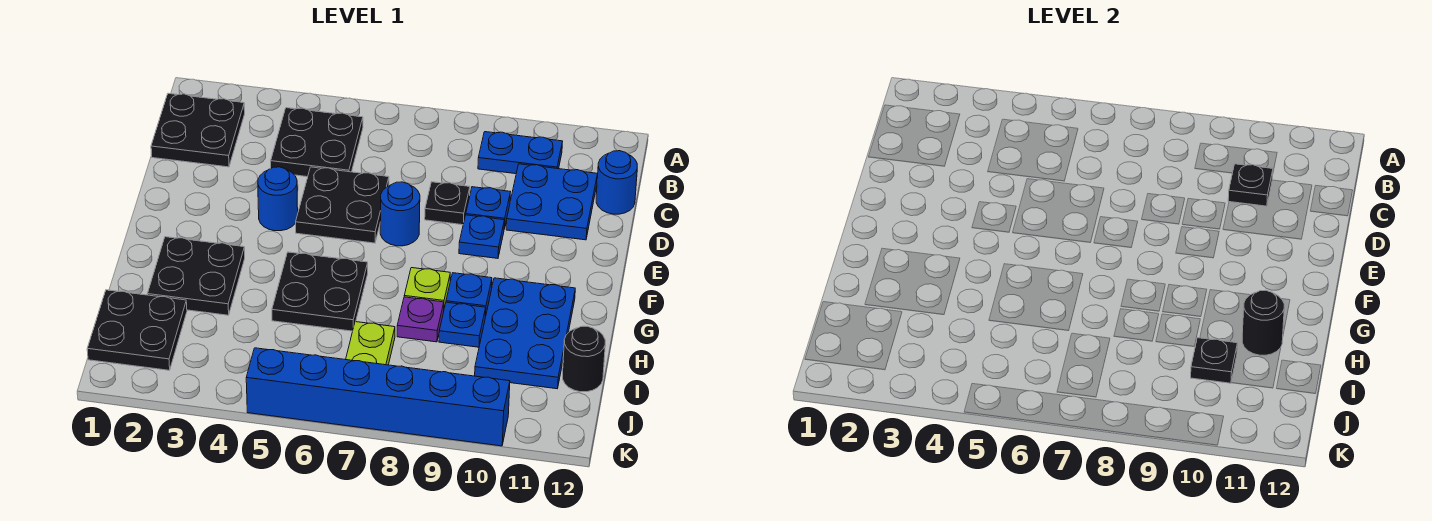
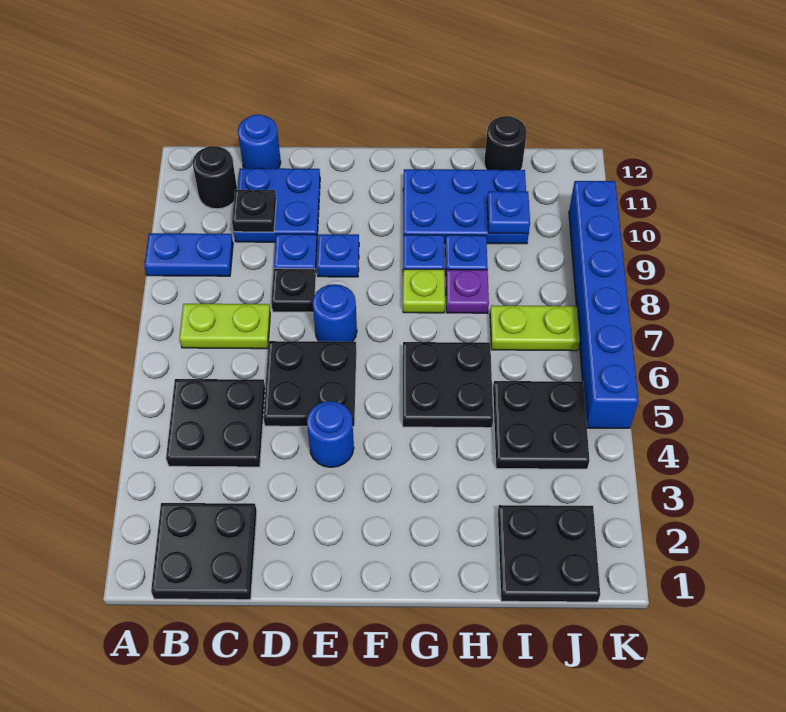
none -> lime plate B7:C7 level 1
blue plate B9:B10 level 1 -> blue plate A9:B9 level 1
black plate G2:H3 level 1 -> black plate I4:J5 level 1
black round brick H11 level 2 -> black round brick B11 level 1
black plate I10 level 2 -> blue plate I10 level 2

